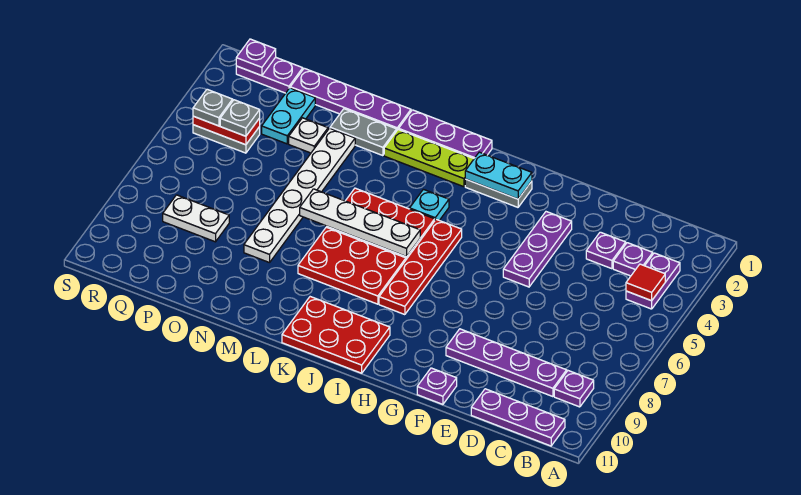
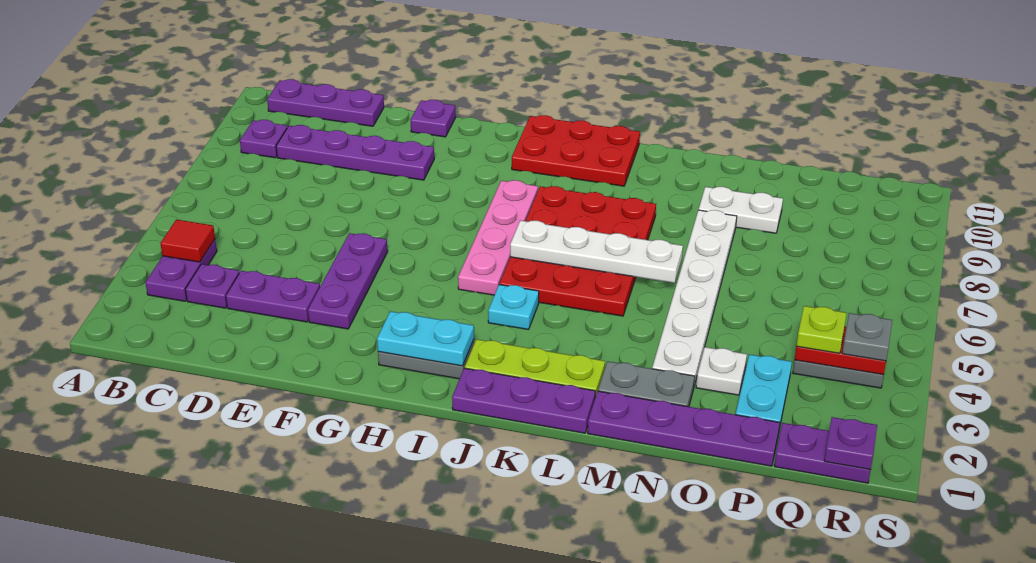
purple plate D3 level 1 -> purple plate D3:E3 level 1
red plate I5:I8 level 1 -> pink plate I5:I8 level 1
white plate P8:Q8 level 1 -> white plate N9:O9 level 1
grey plate Q4 level 3 -> lime plate Q4 level 3

